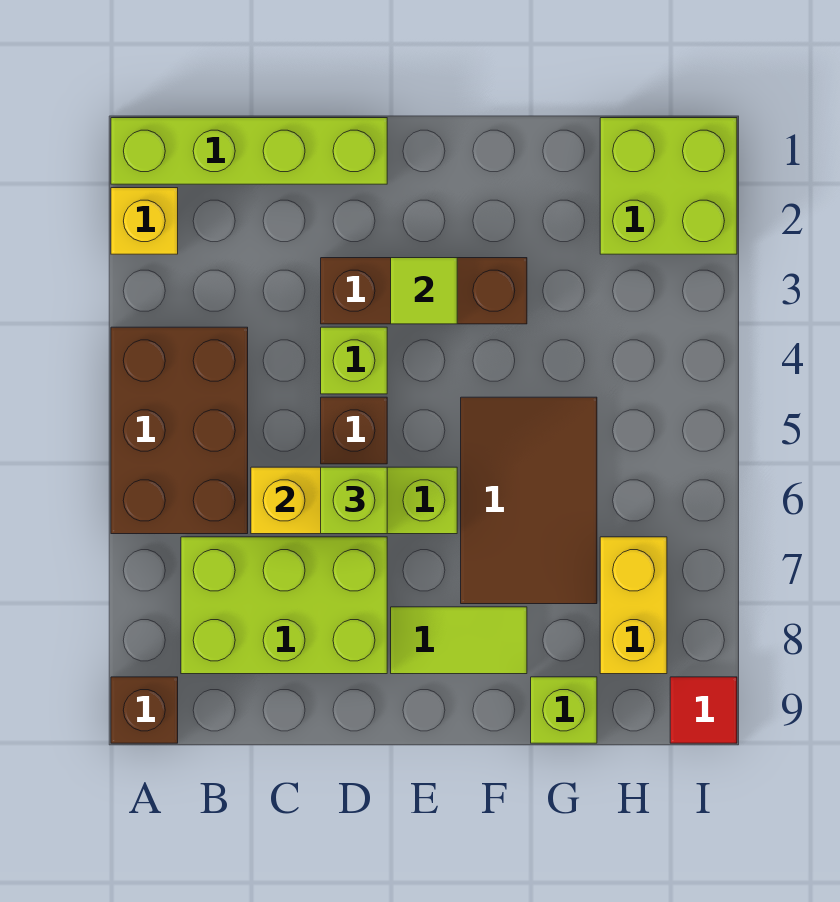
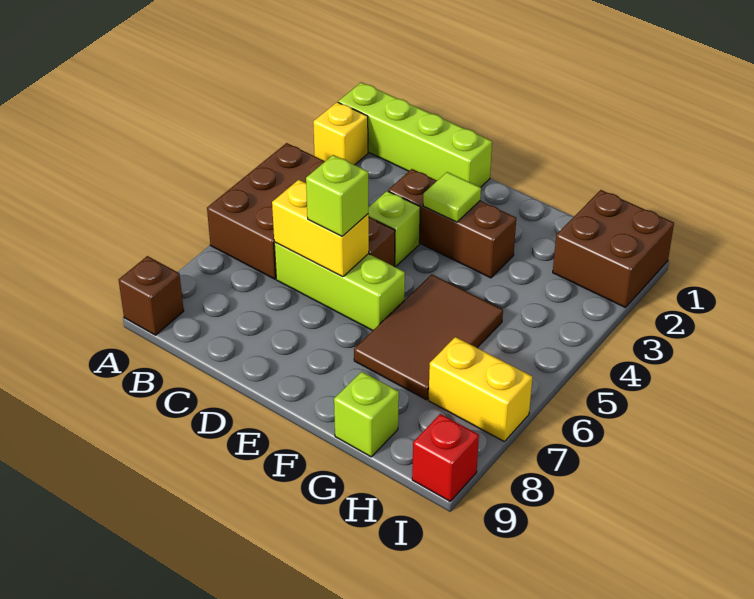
lime brick B7:D8 level 1 -> none
lime tile E8:F8 level 1 -> none
lime brick H1:I2 level 1 -> brown brick H1:I2 level 1
yellow brick H7:H8 level 1 -> yellow brick H7:I7 level 1
red tile I9 level 1 -> red brick I9 level 1

